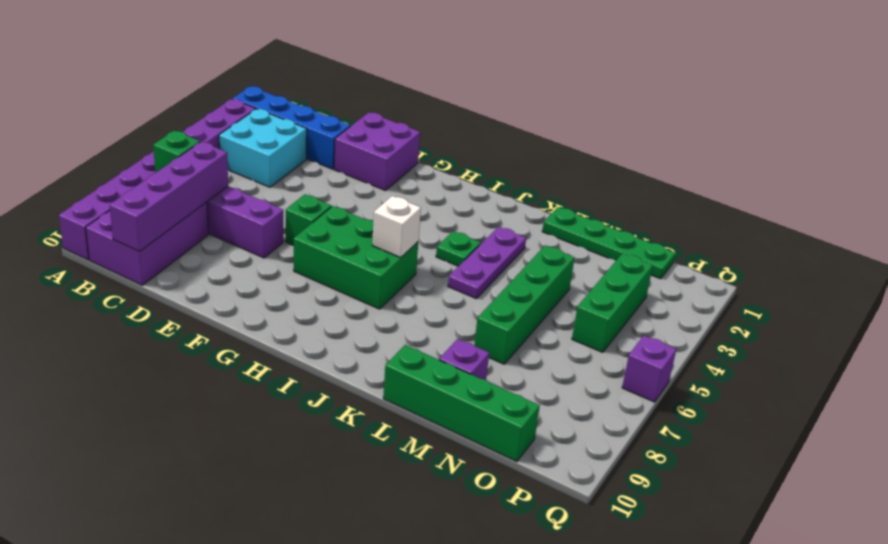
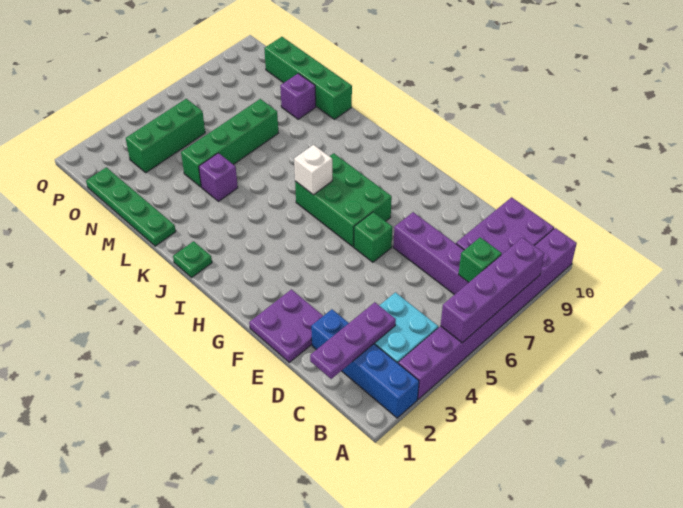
purple brick C7:C10 level 2 -> purple brick A5:A8 level 2
purple brick E1:F2 level 1 -> purple plate E1:F2 level 1
green plate J4 level 1 -> green plate J1 level 1
purple plate K3:K5 level 1 -> purple plate C1:C3 level 2
purple brick Q6 level 1 -> purple brick L4 level 1

